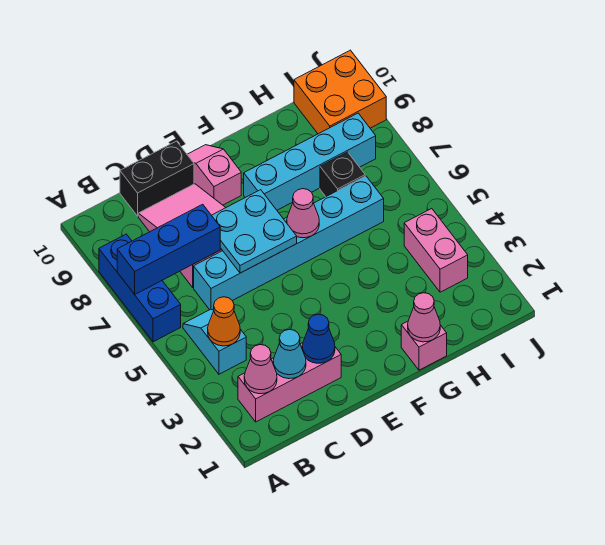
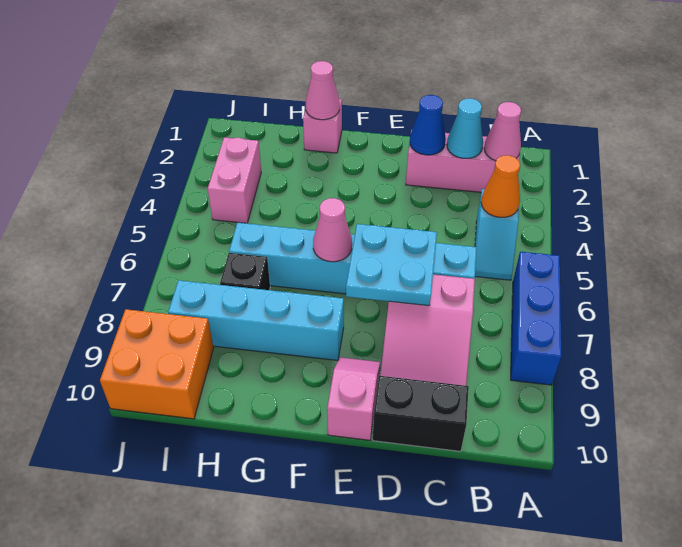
blue brick A7:C7 level 2 -> none
pink slope E9:E10 level 1 top 9 -> pink slope E9:E10 level 1 top 10

